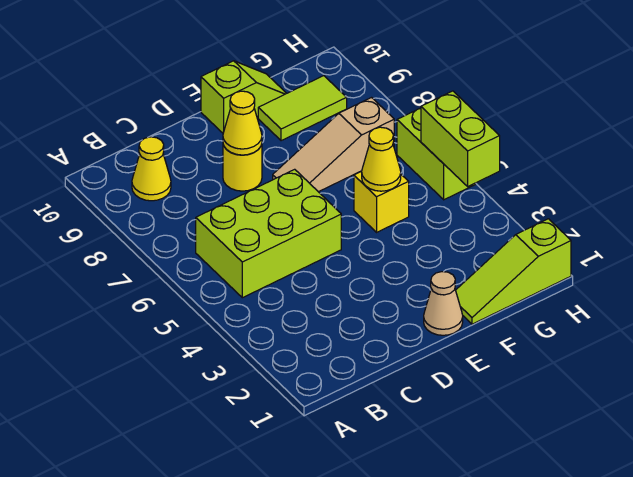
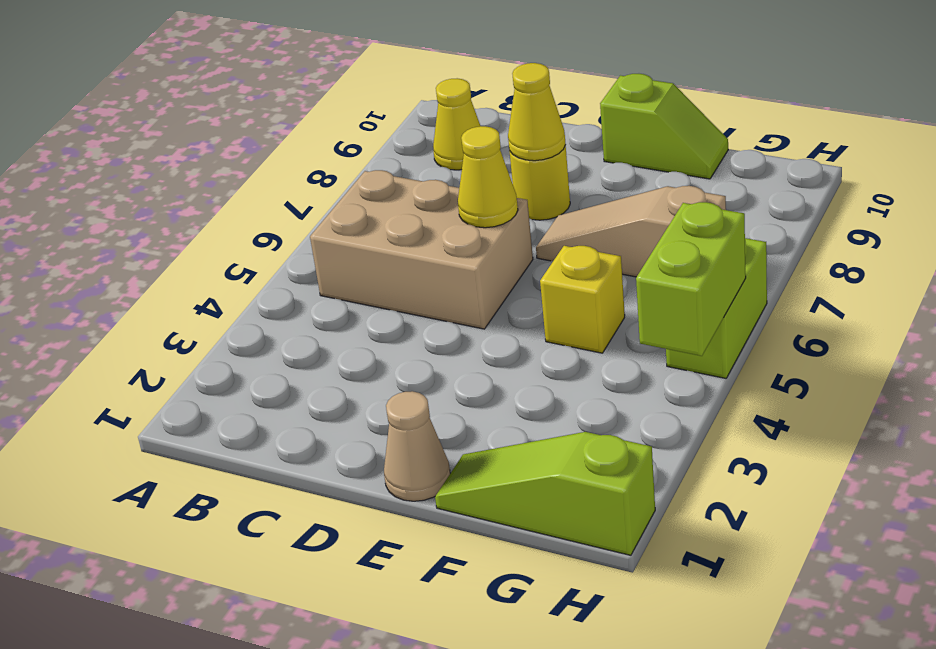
lime brick B5:D6 level 1 -> tan brick B5:D6 level 1
yellow cone F5 level 2 -> yellow cone D6 level 2
lime tile F9:G9 level 1 -> none

